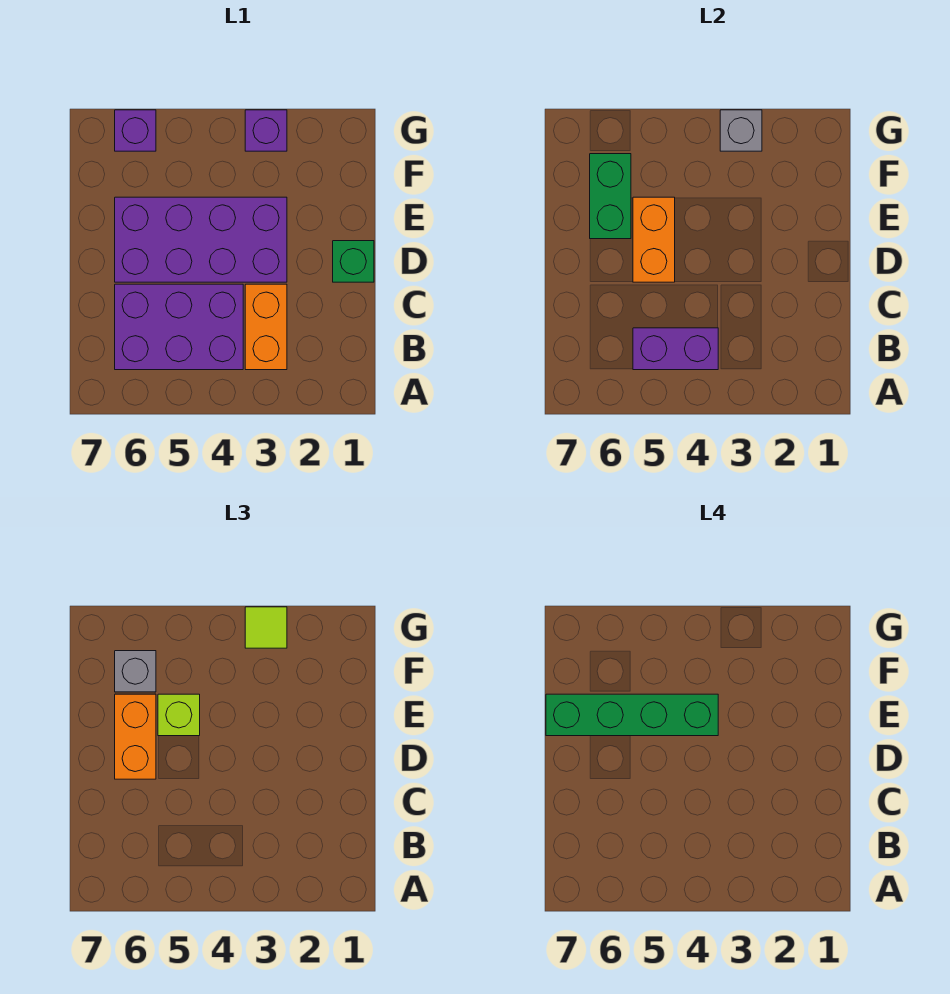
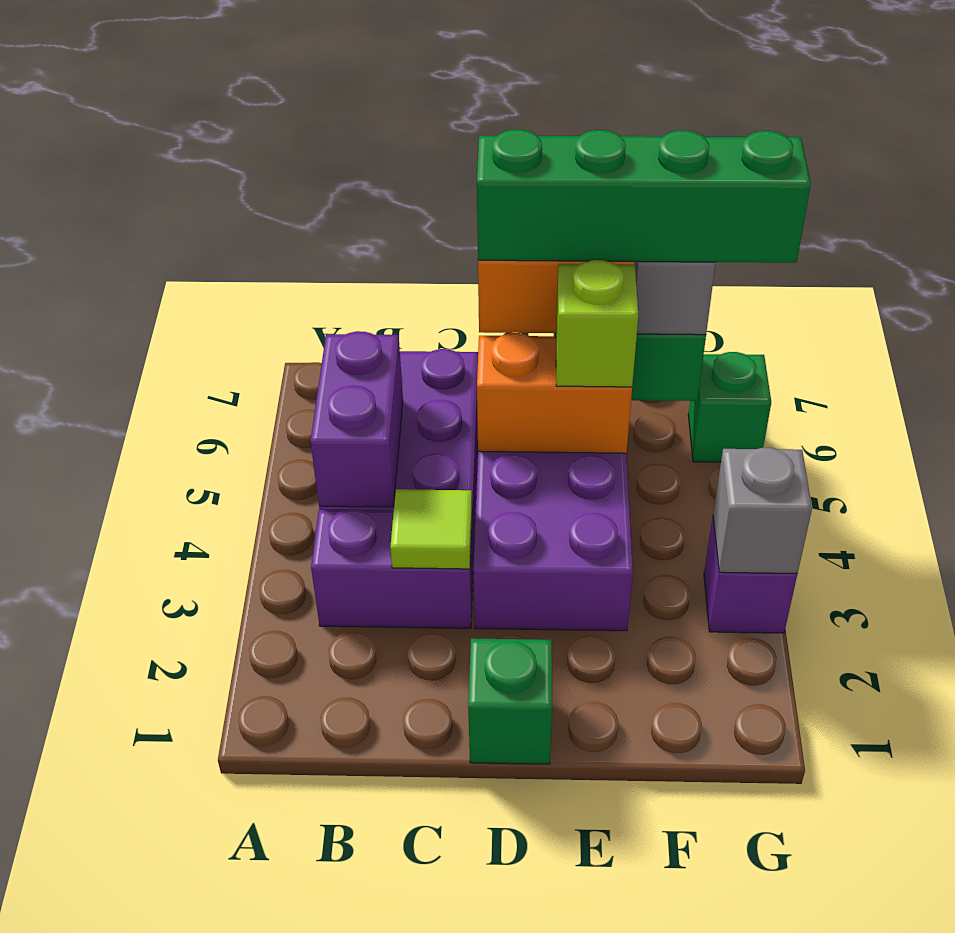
orange brick B3:C3 level 1 -> purple brick B3:C3 level 1
green brick E4:E7 level 4 -> green brick D6:G6 level 4
lime tile G3 level 3 -> lime tile C3 level 2
purple brick G6 level 1 -> green brick G6 level 1

